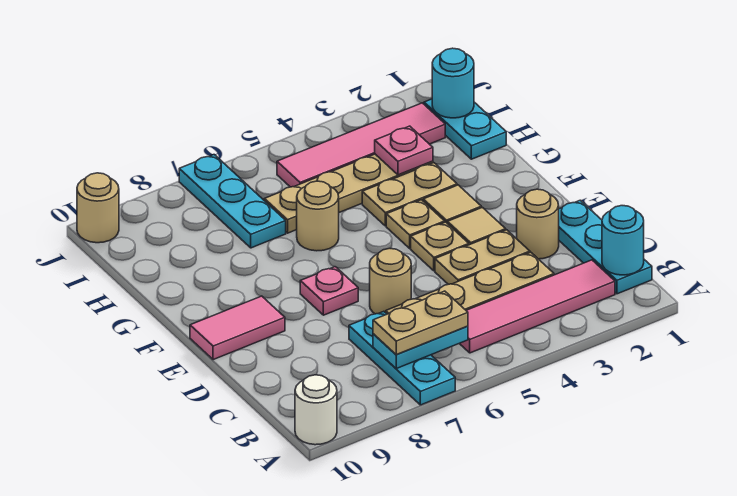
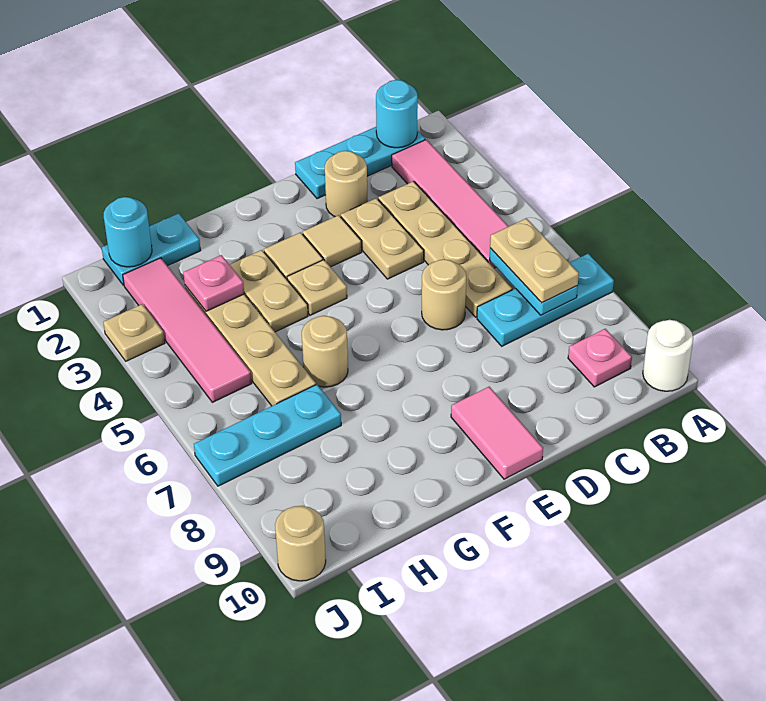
tan plate E4 level 1 -> tan plate J3 level 1
pink plate E7 level 1 -> pink plate B9 level 1

